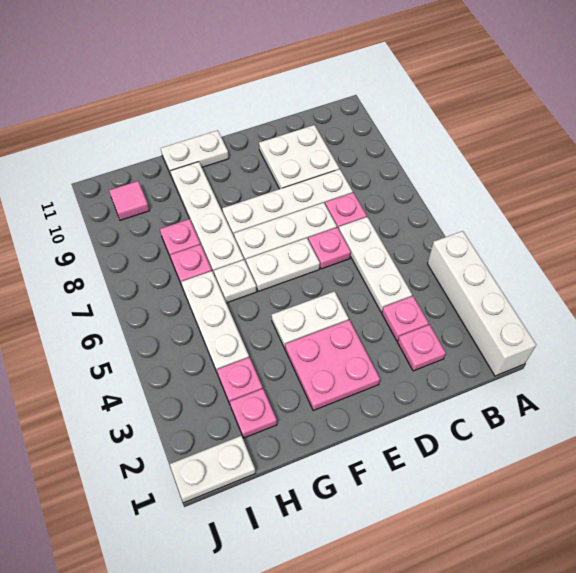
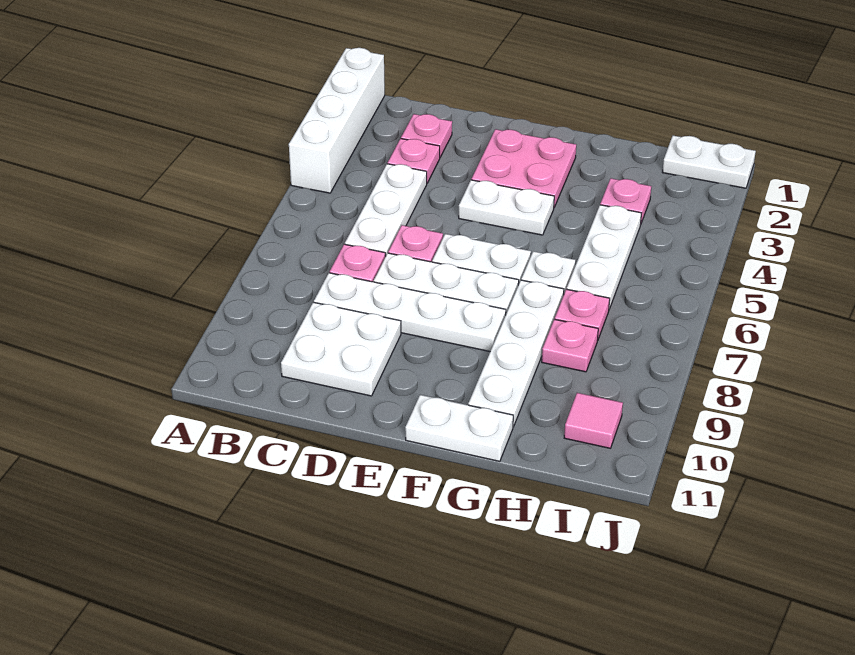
pink plate H2 level 1 -> none

